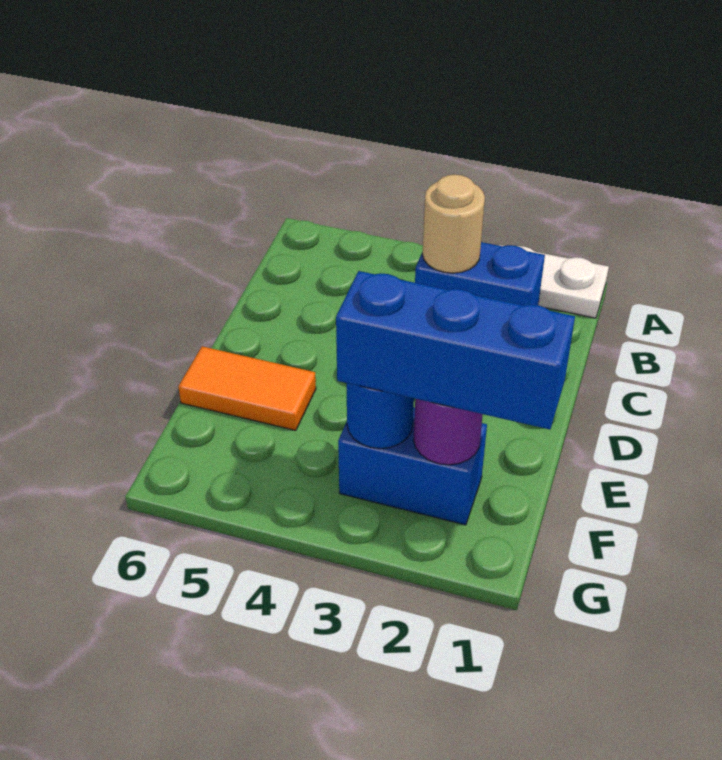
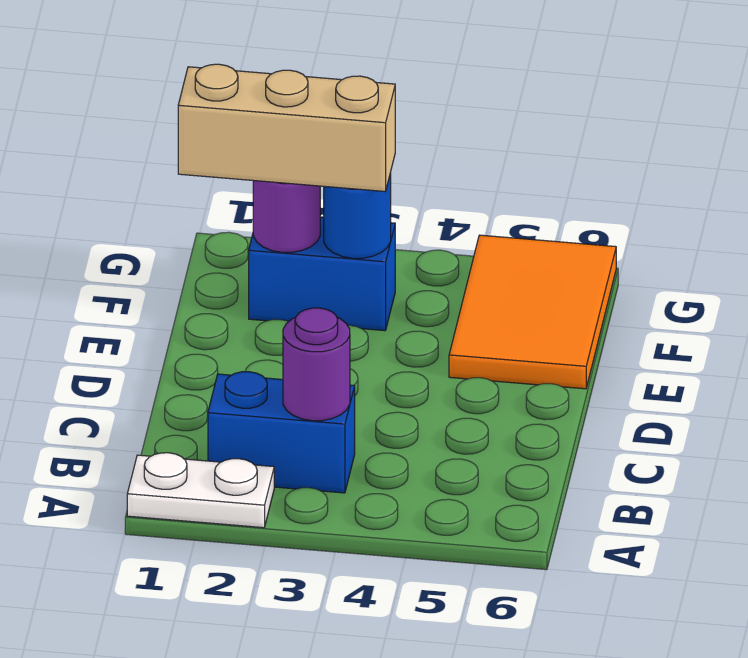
tan round brick B3 level 2 -> purple round brick B3 level 2
orange tile E5:E6 level 1 -> orange tile E5:G6 level 1
blue brick F1:F3 level 3 -> tan brick F1:F3 level 3

